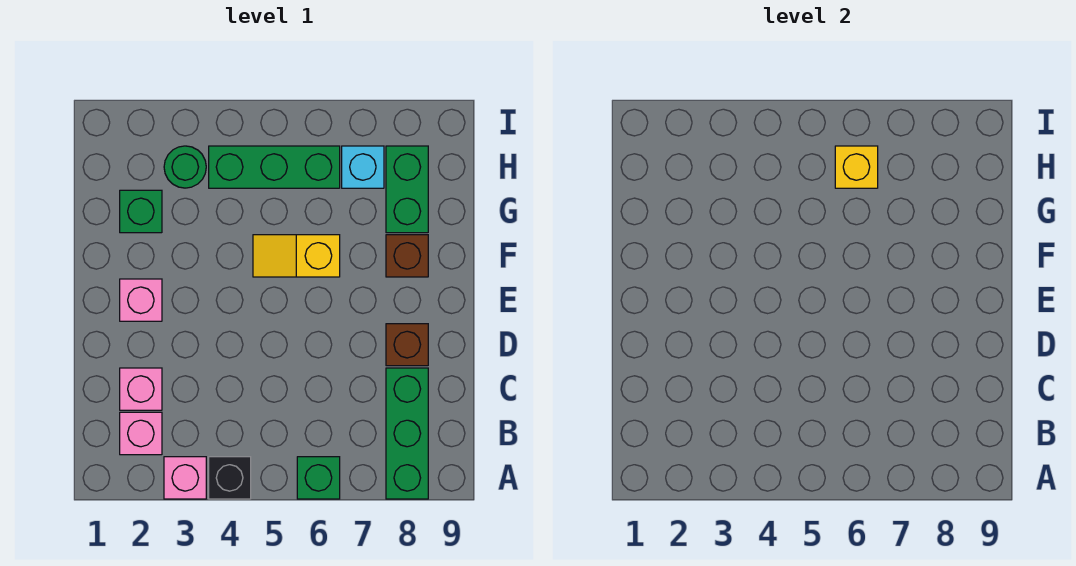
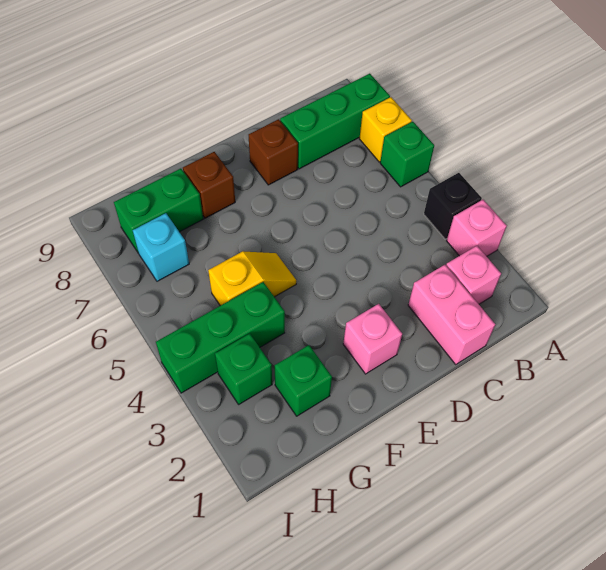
pink brick C2 level 1 -> pink brick C1:C2 level 1
yellow slope F5:F6 level 1 top 6 -> yellow slope F5:G5 level 1 top G
green round brick H3 level 1 -> green brick H3 level 1
green brick H4:H6 level 1 -> green brick G4:I4 level 1
yellow brick H6 level 2 -> yellow brick A7 level 1

